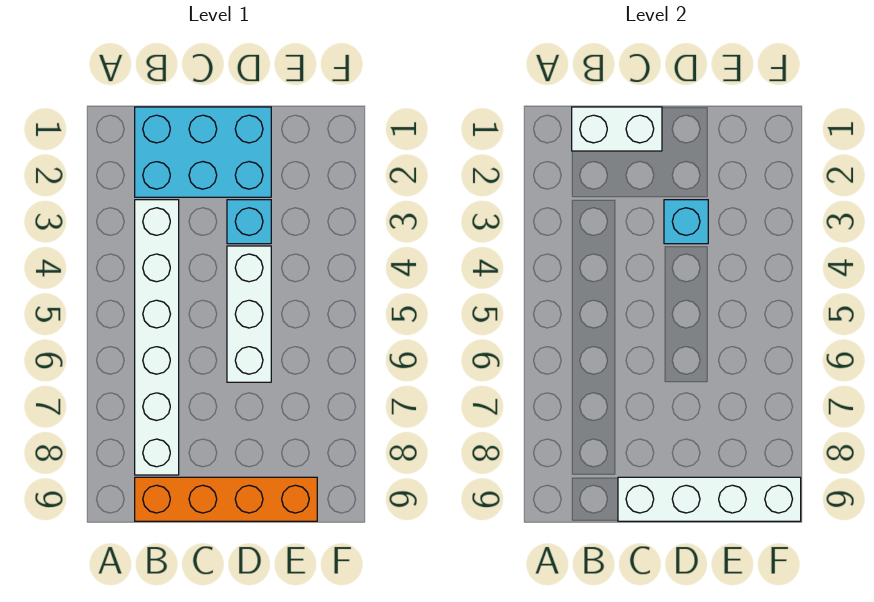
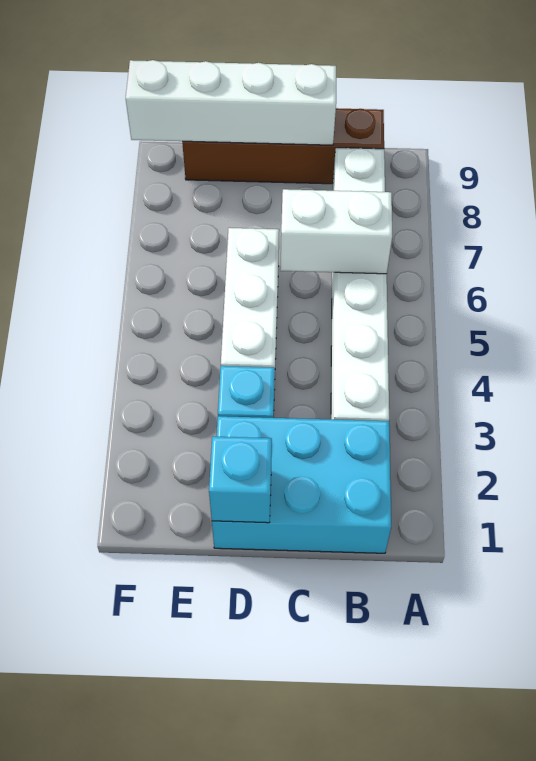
white brick B1:C1 level 2 -> white brick B6:C6 level 2
orange brick B9:E9 level 1 -> brown brick B9:E9 level 1
cyan brick D3 level 2 -> cyan brick D1 level 2

